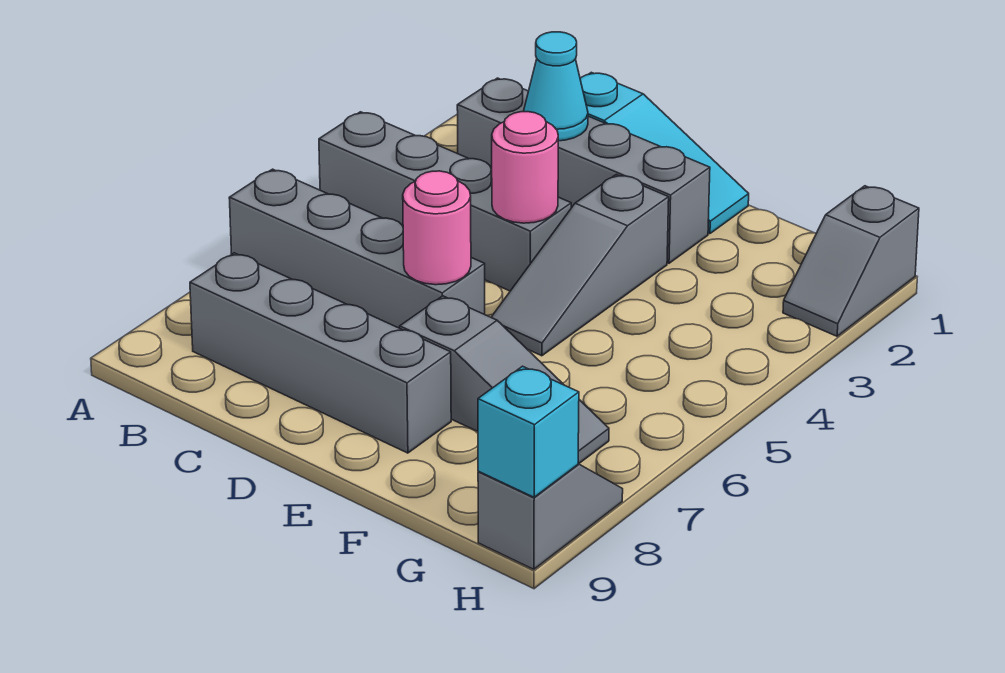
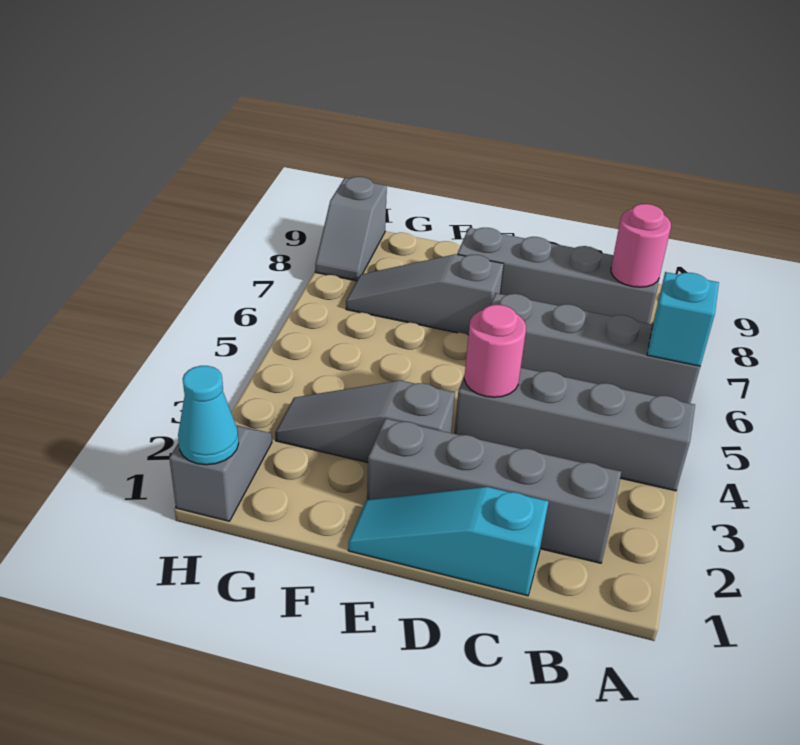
cyan cone C2 level 2 -> cyan cone H1 level 2
pink round brick D6 level 2 -> pink round brick B8 level 2
grey slope E3:E5 level 1 top 3 -> grey slope E3:G3 level 1 top E
cyan brick H9 level 2 -> cyan brick A6 level 2

